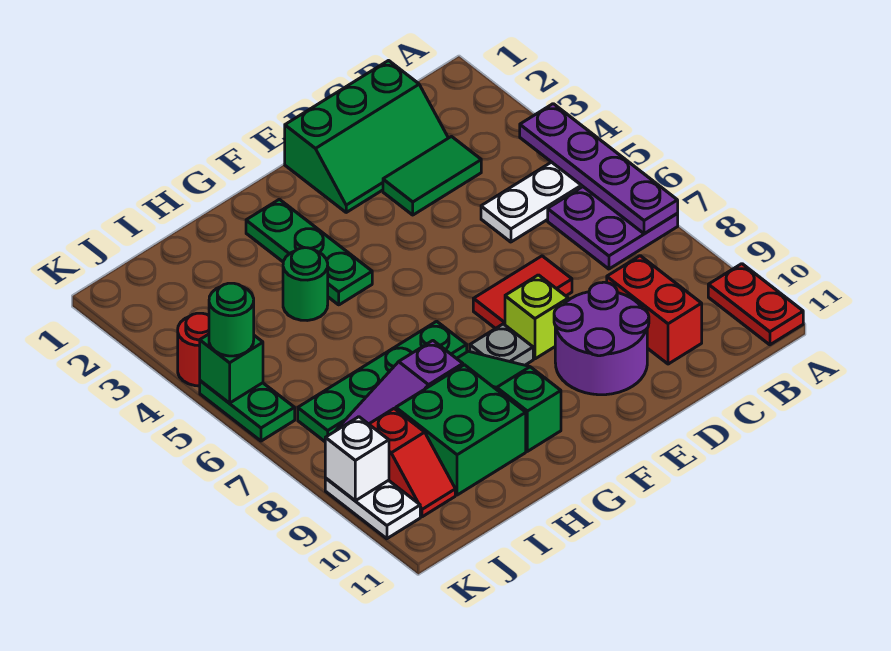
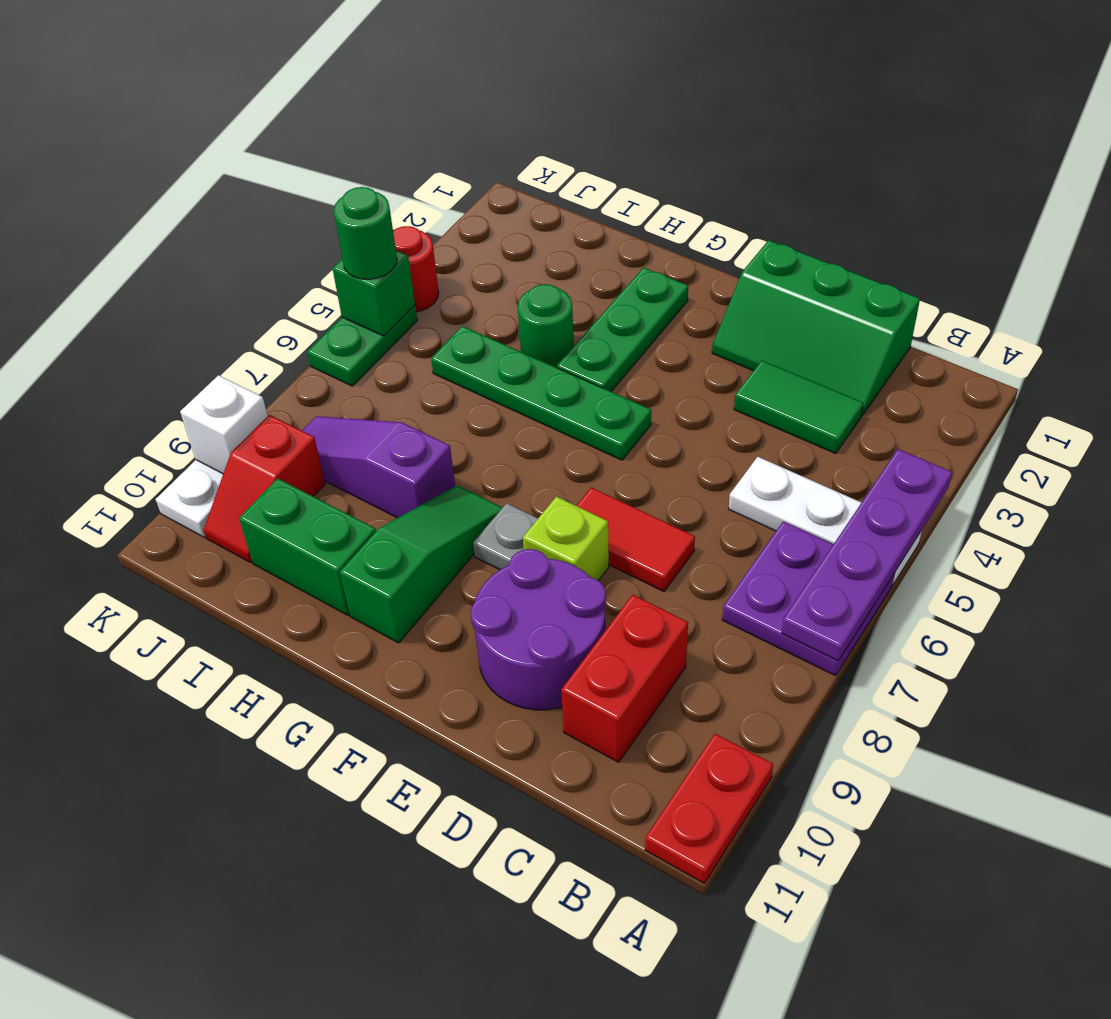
green plate G7:J7 level 1 -> green plate F5:I5 level 1
green brick H9:I10 level 1 -> green brick H10:I10 level 1

